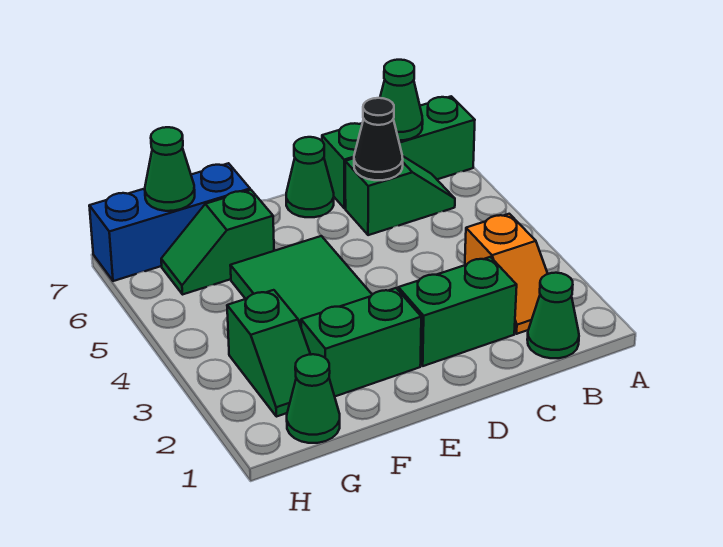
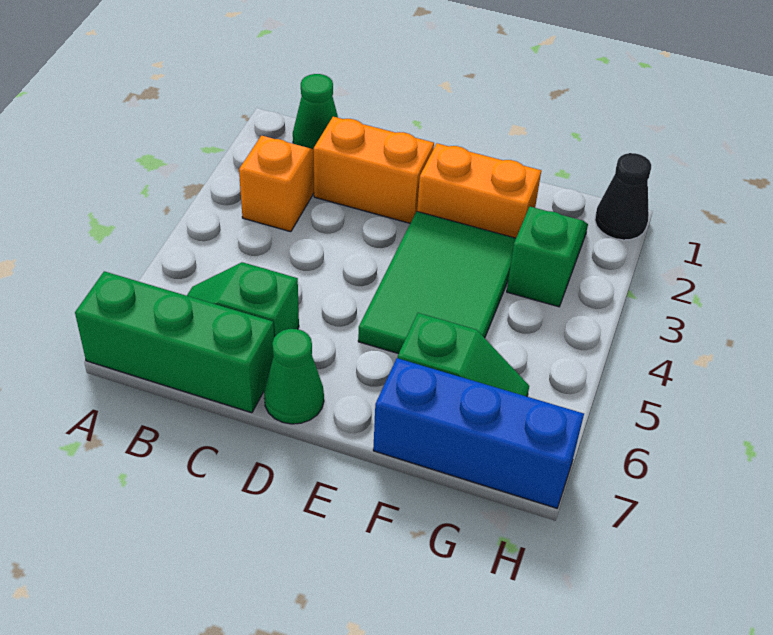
green cone B7 level 2 -> none
green brick C2:D2 level 1 -> orange brick C2:D2 level 1
black cone C6 level 2 -> black cone H1 level 1
green brick E2:F2 level 1 -> orange brick E2:F2 level 1
green cone G1 level 1 -> none
green cone G7 level 2 -> none

